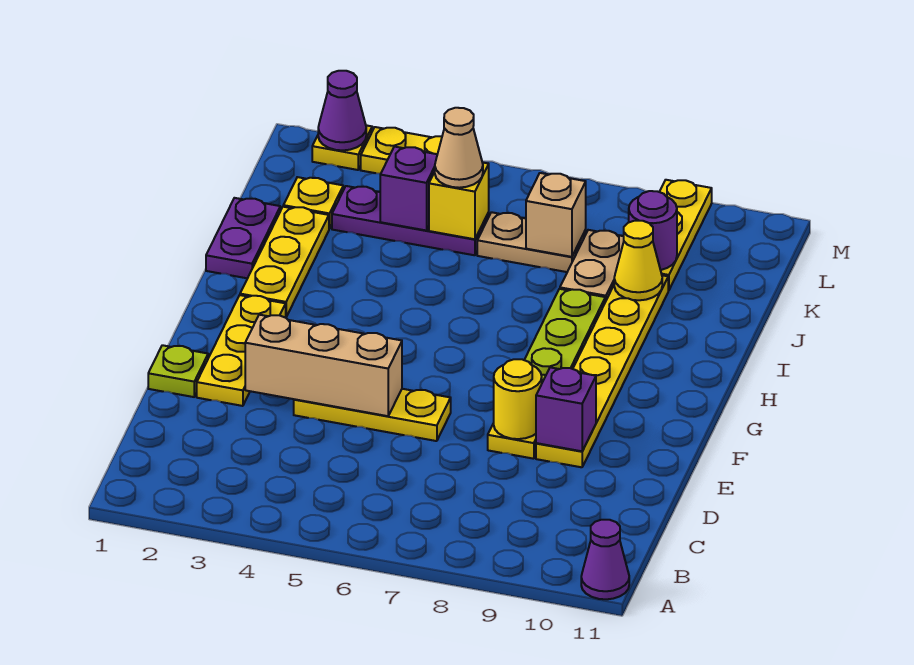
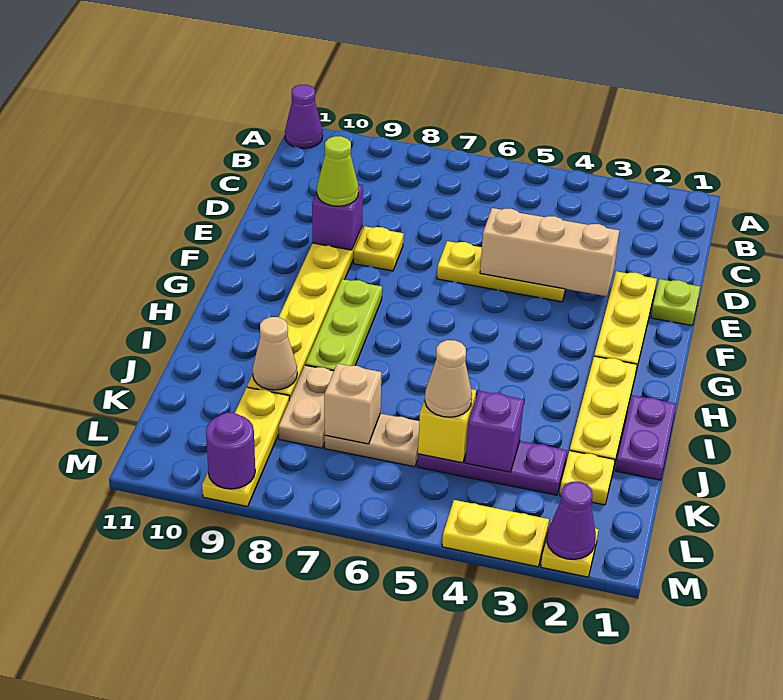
yellow round brick E8 level 2 -> none
none -> lime cone E9 level 3
yellow cone J9 level 2 -> tan cone J9 level 2
purple round brick K9 level 2 -> purple round brick M9 level 2

